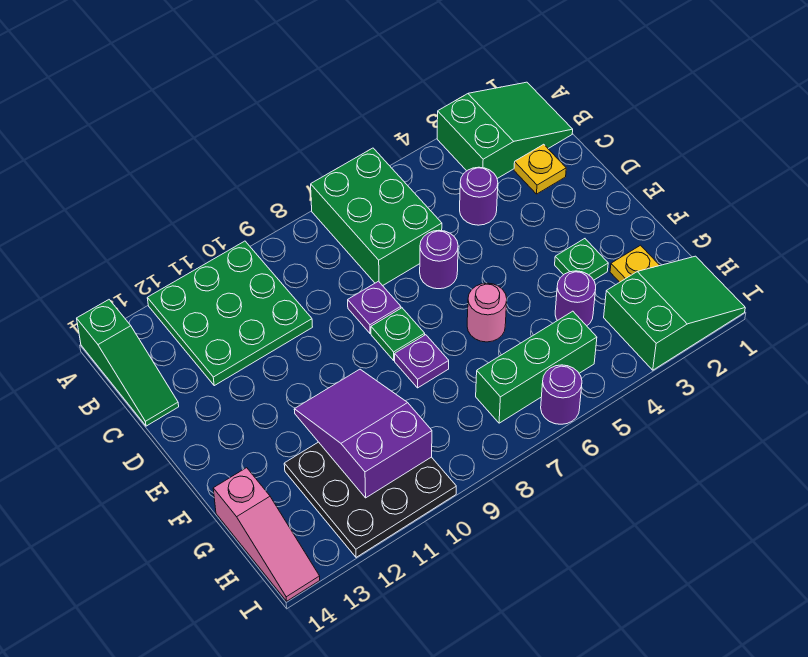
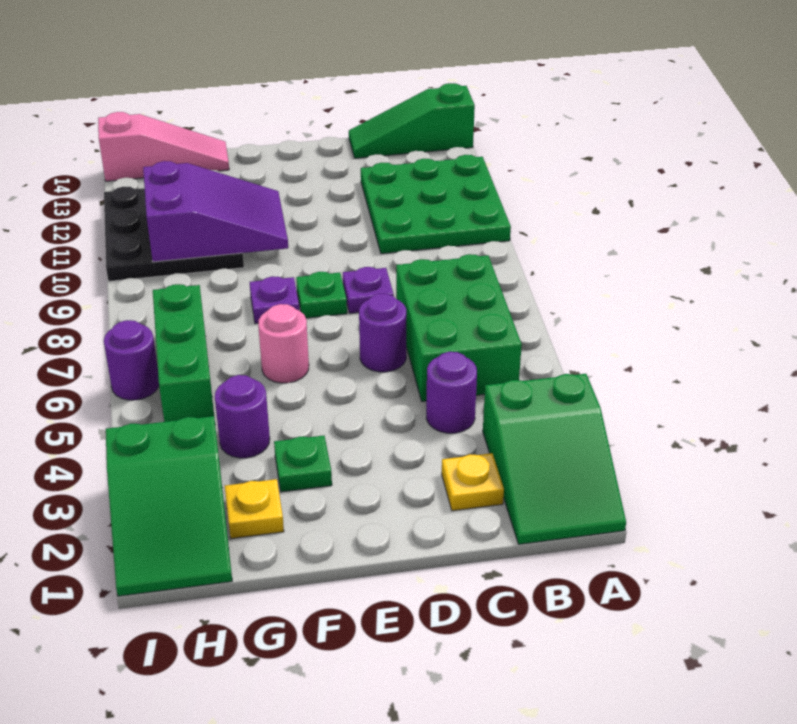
green brick A6:C7 level 1 -> green brick B5:C7 level 1
pink slope G14:I14 level 1 top G -> pink slope G14:I14 level 1 top I

